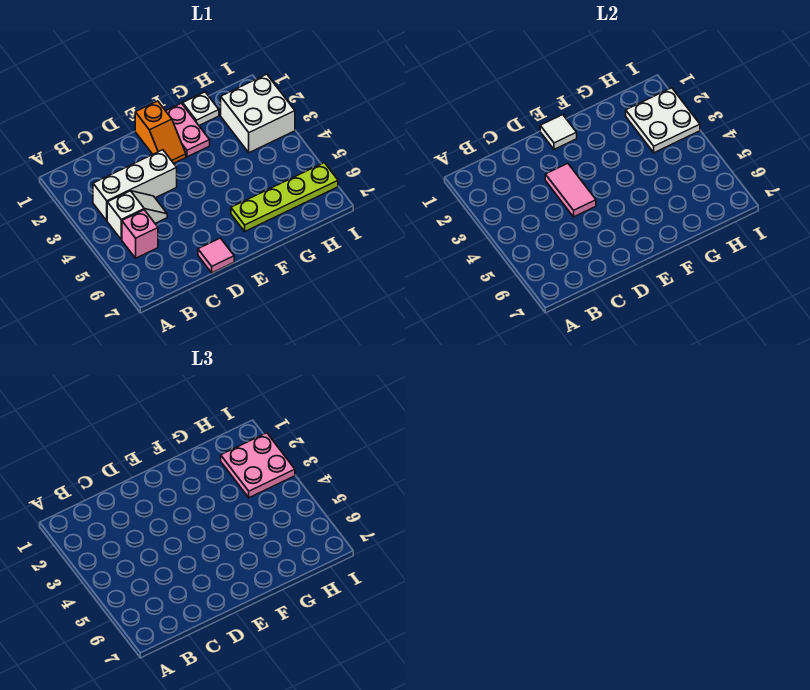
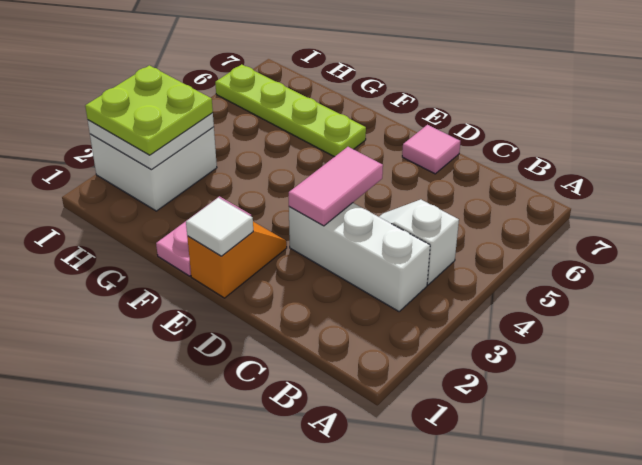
pink brick B5 level 1 -> none
white plate G1 level 1 -> none
pink plate H2:I3 level 3 -> lime plate H2:I3 level 3

